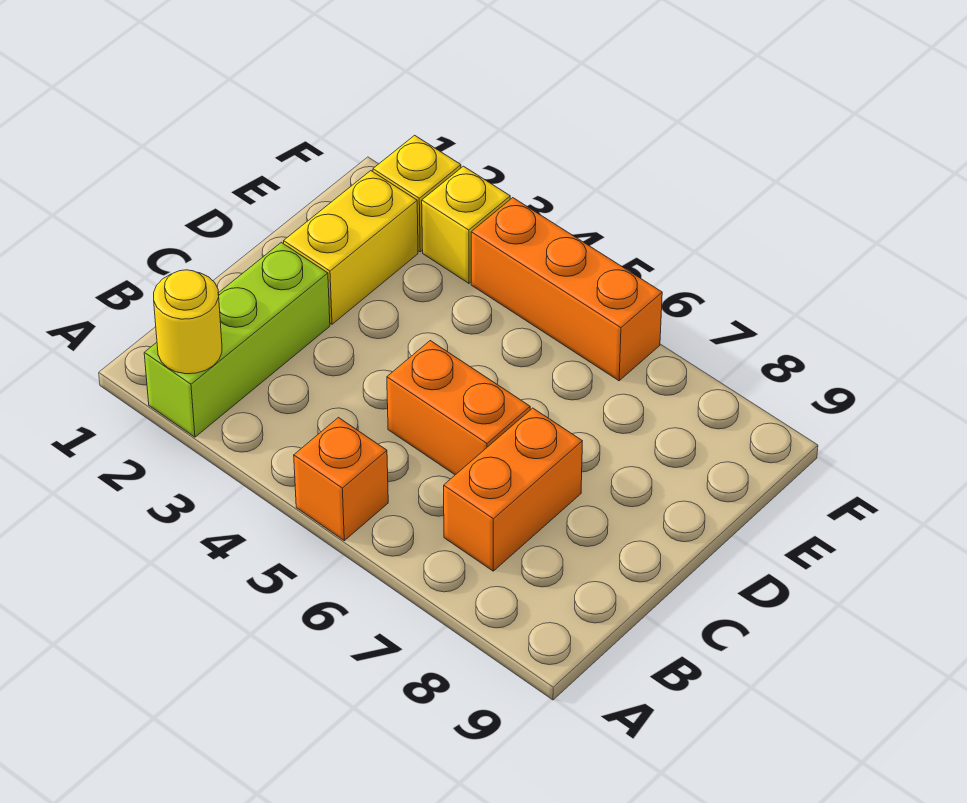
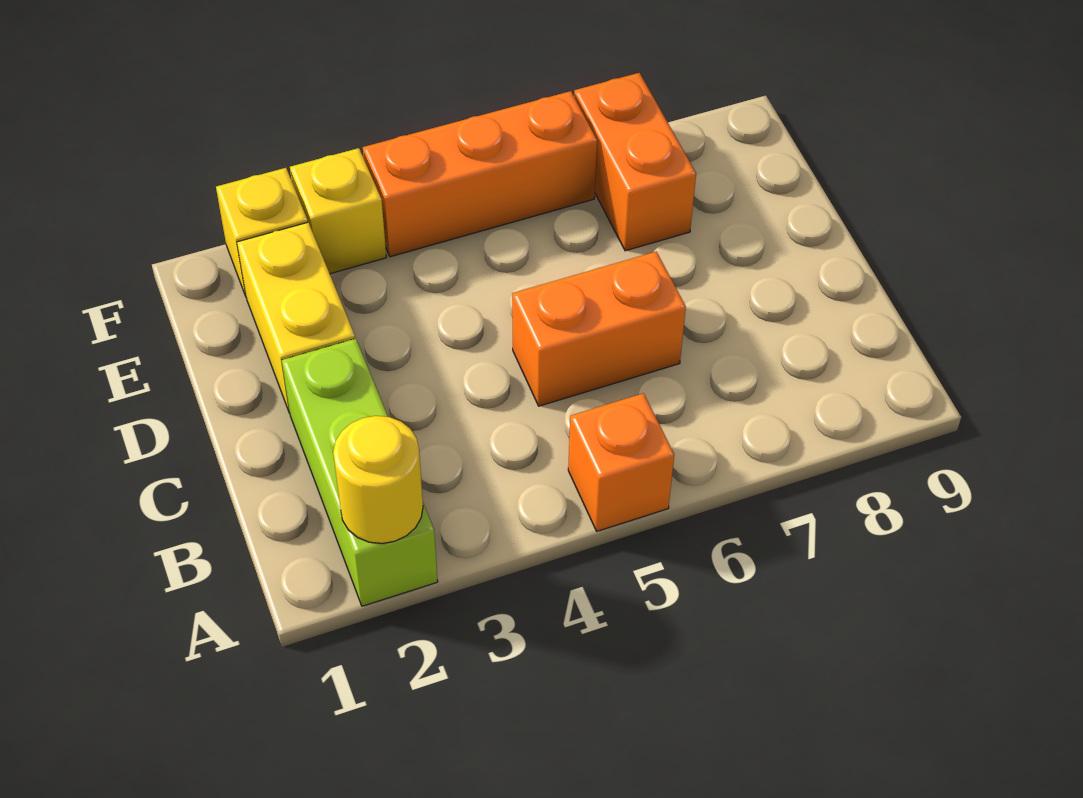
orange brick B7:C7 level 1 -> orange brick E7:F7 level 1

